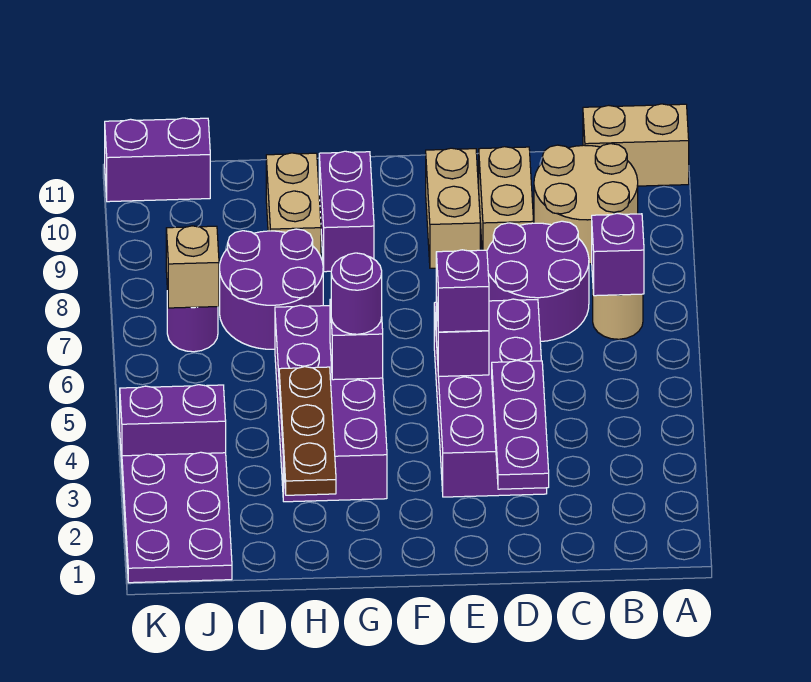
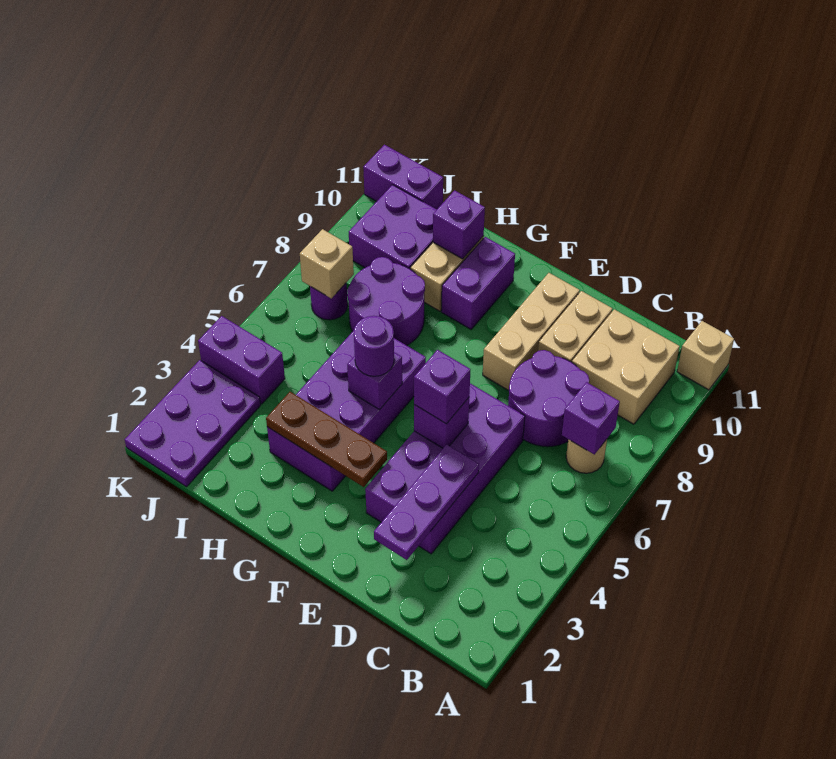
tan brick A11:B11 level 1 -> tan brick A11 level 1
tan round brick B9:C10 level 1 -> tan brick B9:C10 level 1
tan brick E9:E10 level 1 -> tan brick E8:E10 level 1
brown plate H2:H4 level 2 -> brown plate F3:H3 level 2
none -> purple brick H10 level 2
none -> purple brick I9:J10 level 1

